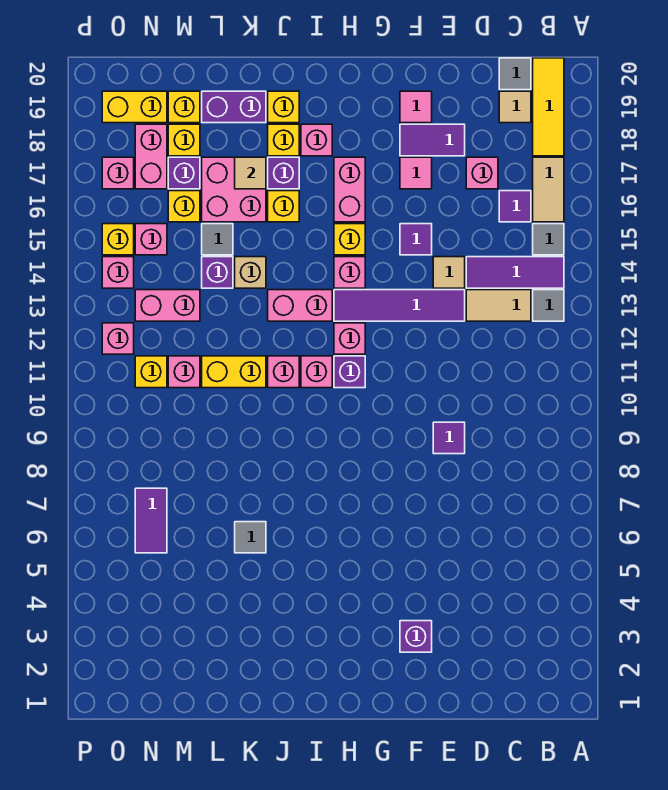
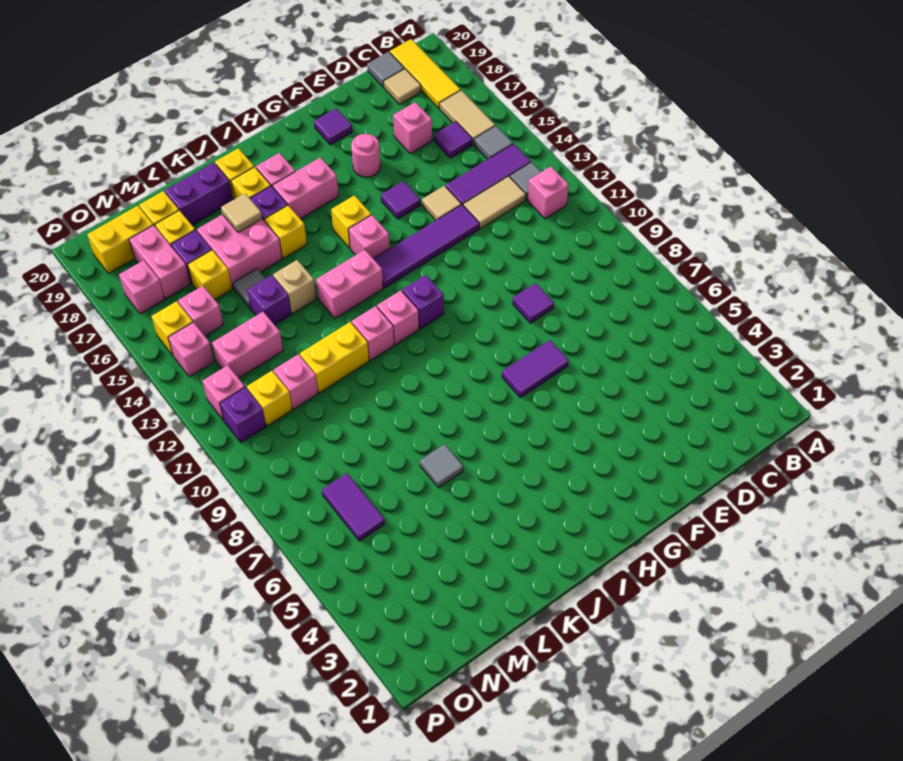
purple tile E18:F18 level 1 -> purple tile F7:G7 level 1
purple brick F3 level 1 -> purple brick O11 level 1
pink tile F17 level 1 -> pink round brick F17 level 1
pink tile F19 level 1 -> purple tile F19 level 1
pink brick H12 level 1 -> pink brick B12 level 1
pink brick H16:H17 level 1 -> pink brick H17:I17 level 1

